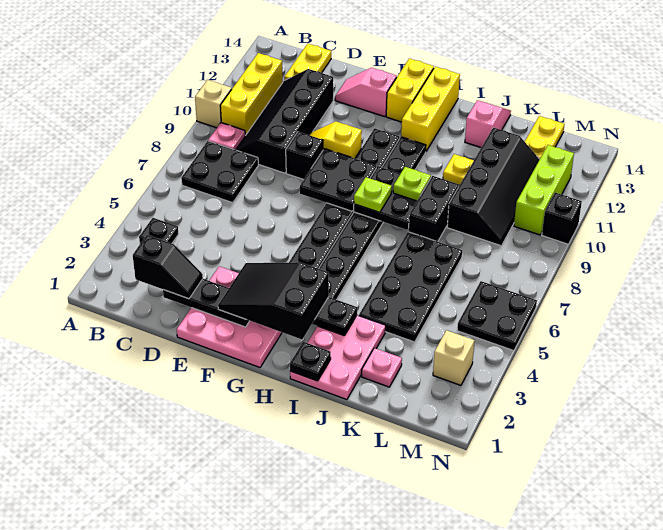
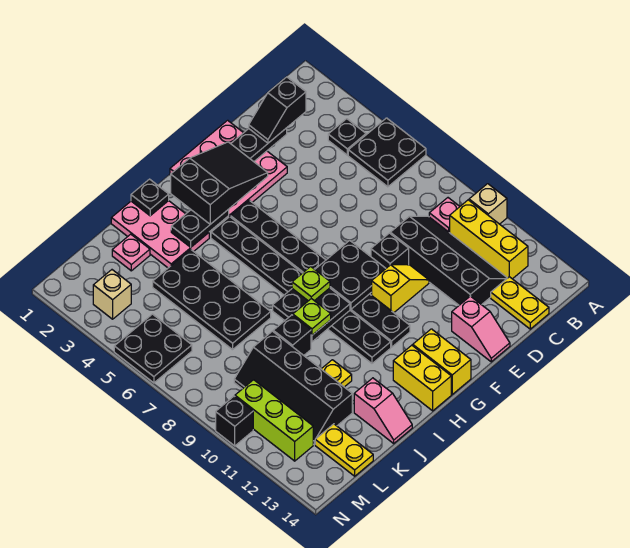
black plate B7:C8 level 1 -> black plate A5:B6 level 1
pink slope E13:F13 level 1 top F -> pink slope E13:E14 level 1 top 13
yellow brick H12:H14 level 1 -> yellow brick H13:H14 level 1
black brick J8:J9 level 1 -> black brick J9 level 1

